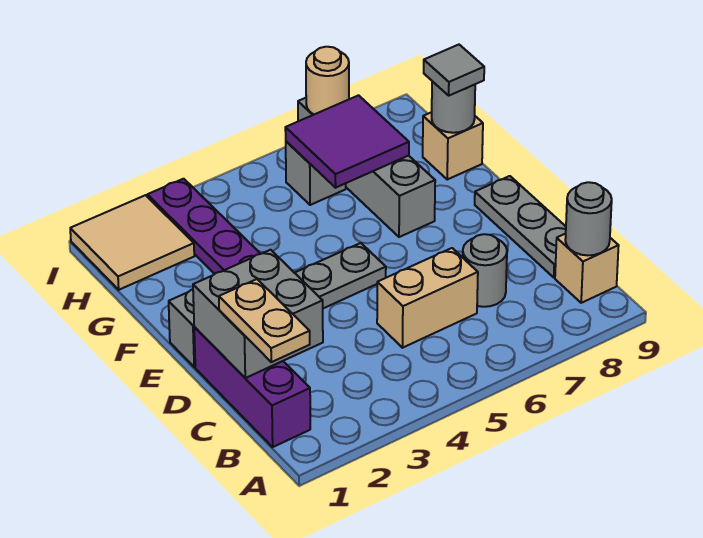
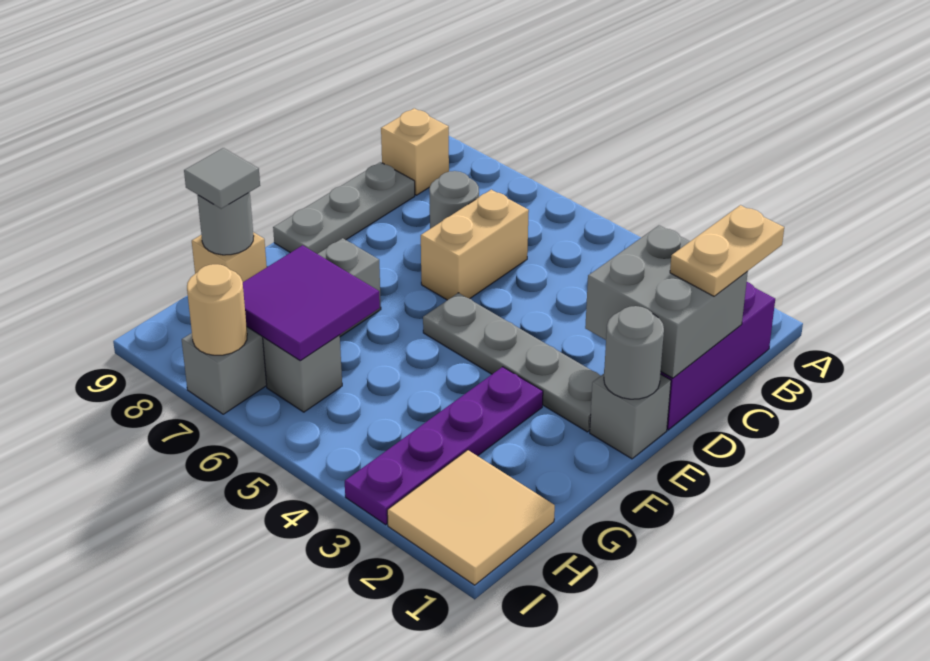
grey round brick B9 level 2 -> grey round brick E1 level 2
tan brick C5:C6 level 1 -> tan brick C6:D6 level 1

